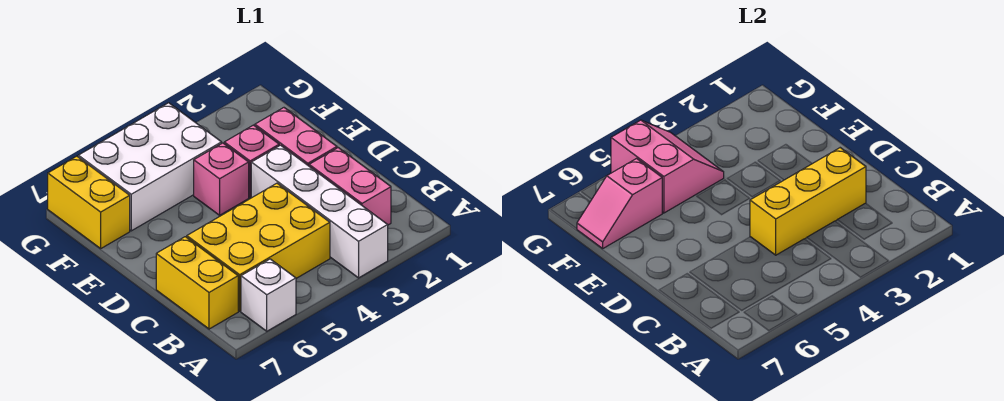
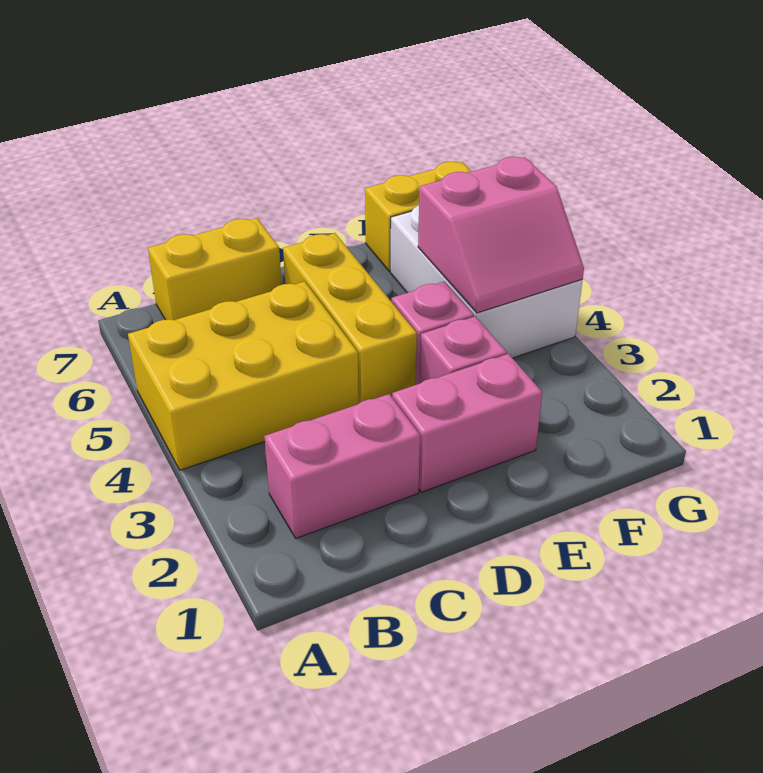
white brick A3:D3 level 1 -> none
white brick A6 level 1 -> none
yellow brick B4:C6 level 1 -> yellow brick A4:C5 level 1
yellow brick C2:C4 level 2 -> yellow brick D4:D6 level 1
pink slope F6:F7 level 2 top 6 -> none

